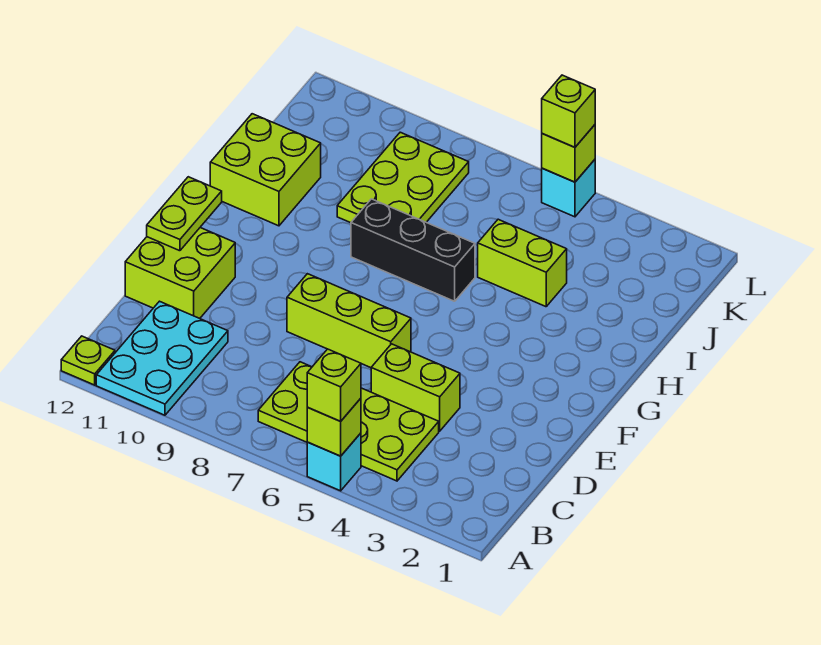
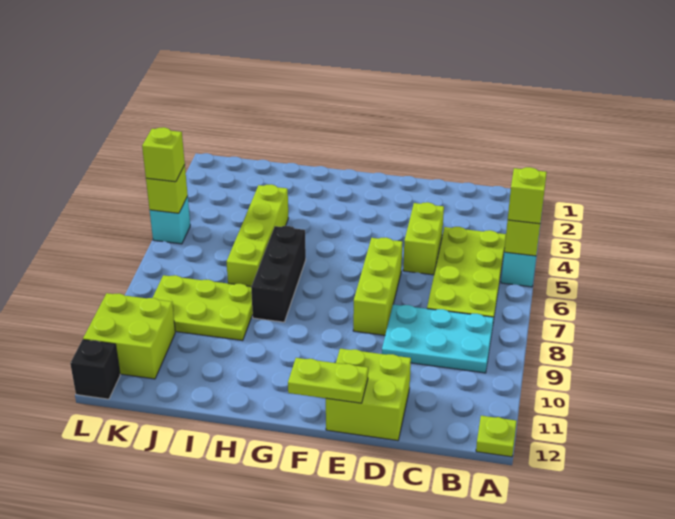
cyan plate A10:C11 level 1 -> cyan plate B8:D9 level 1
lime brick H11:I12 level 1 -> lime brick K10:L11 level 1
lime brick I4:I5 level 1 -> lime brick I4:I7 level 1
none -> black brick L12 level 1

